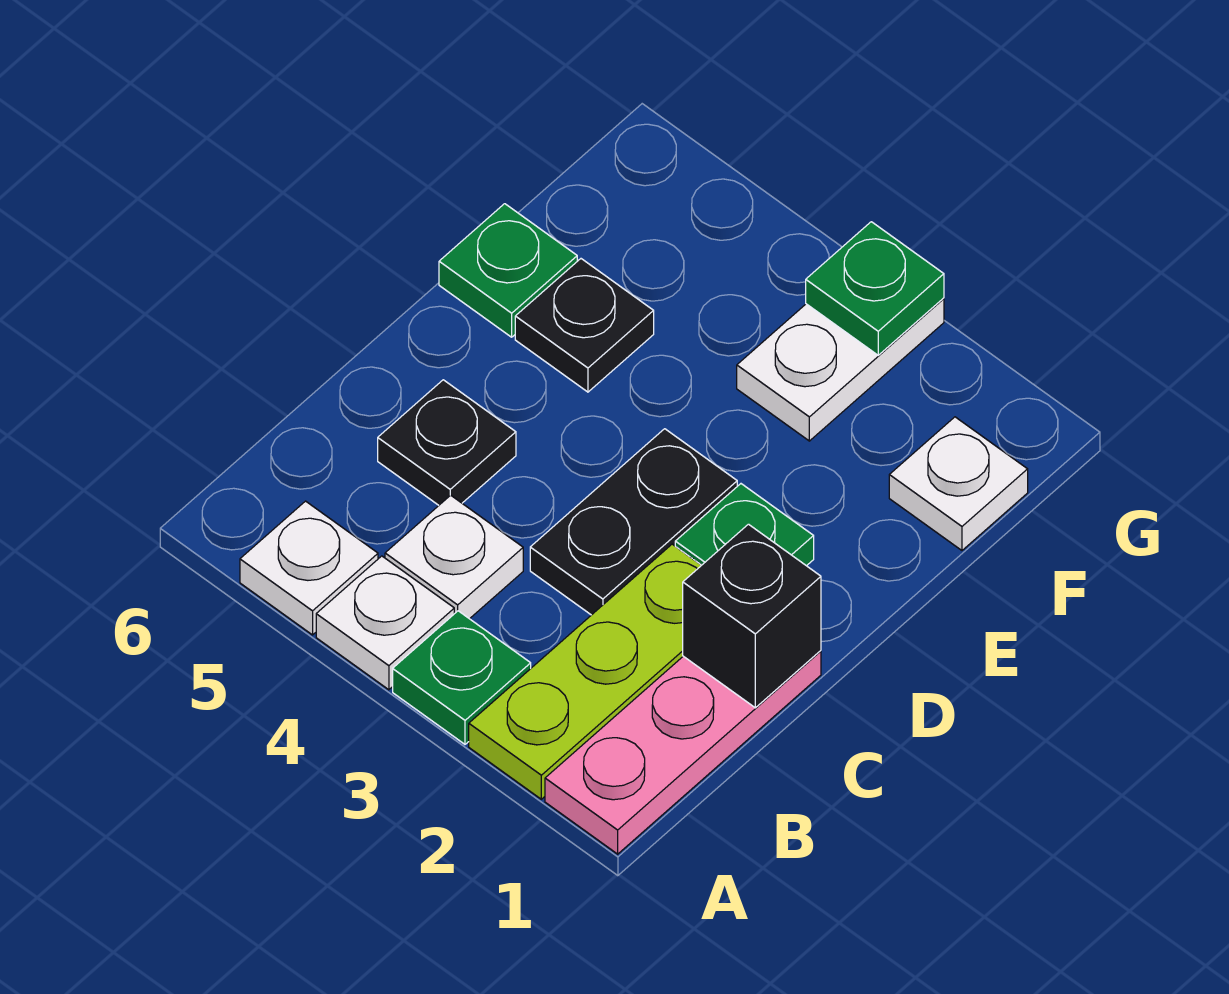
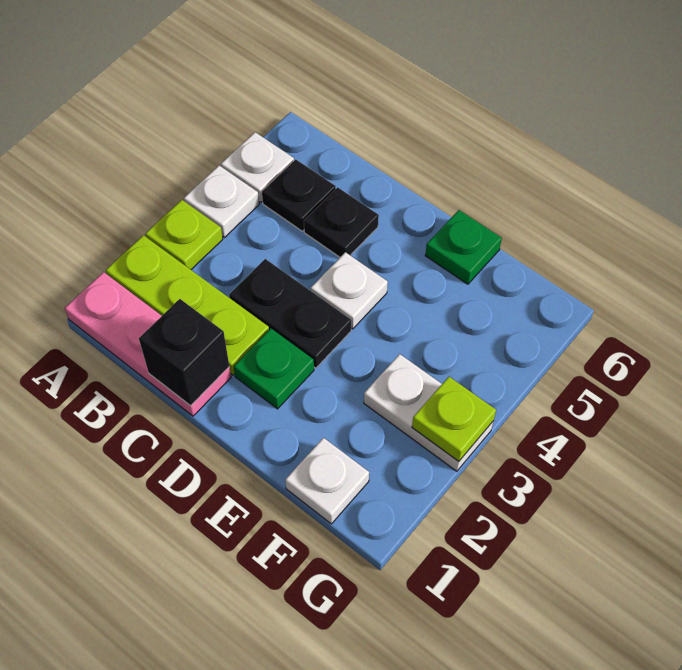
green plate A3 level 1 -> lime plate A3 level 1
white plate B4 level 1 -> white plate D4 level 1
black plate E5 level 1 -> black plate B5 level 1
green plate G3 level 2 -> lime plate G3 level 2

